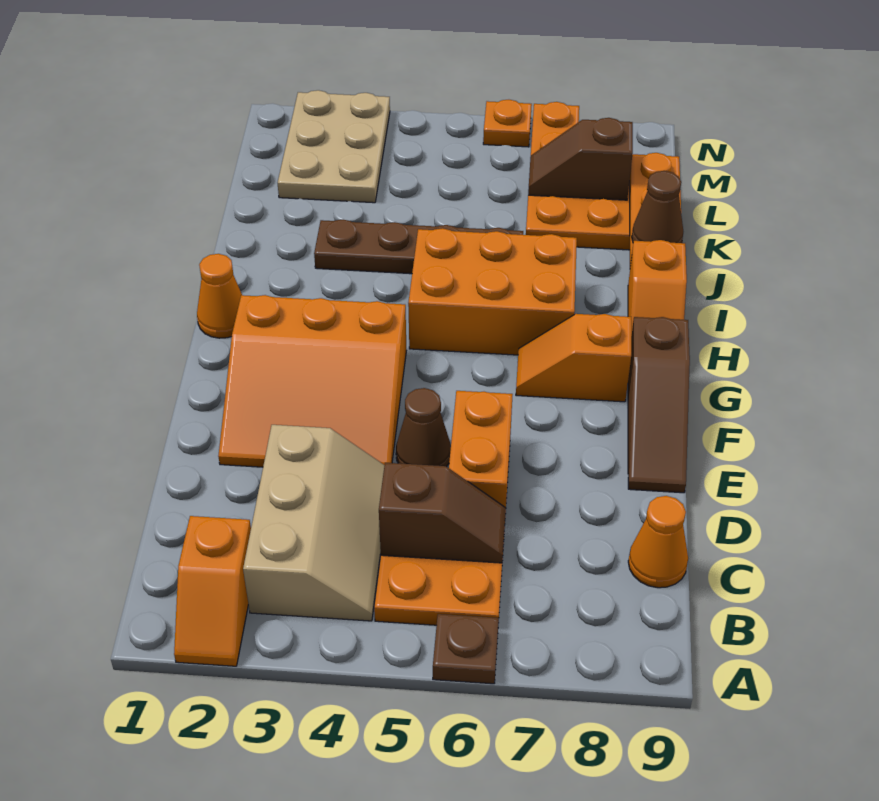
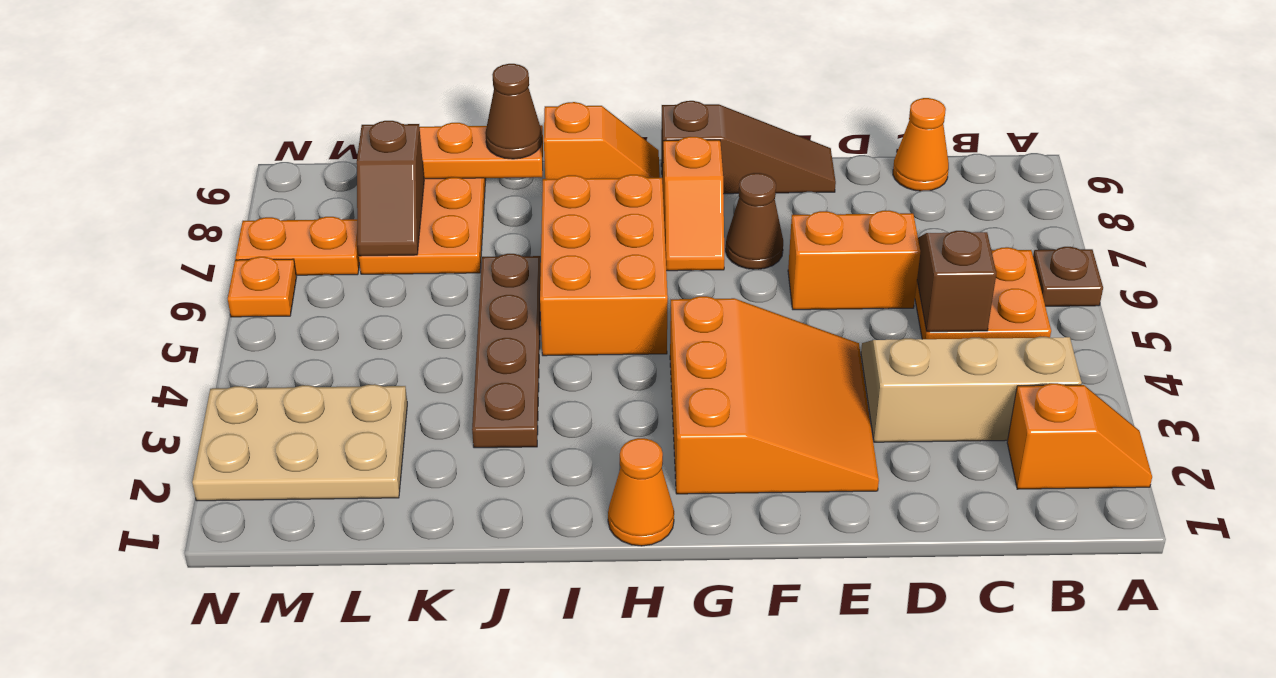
brown cone E5 level 1 -> brown cone F7 level 1

